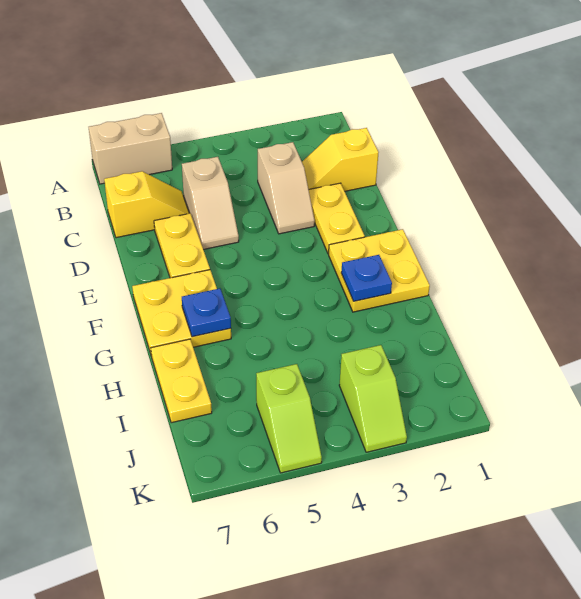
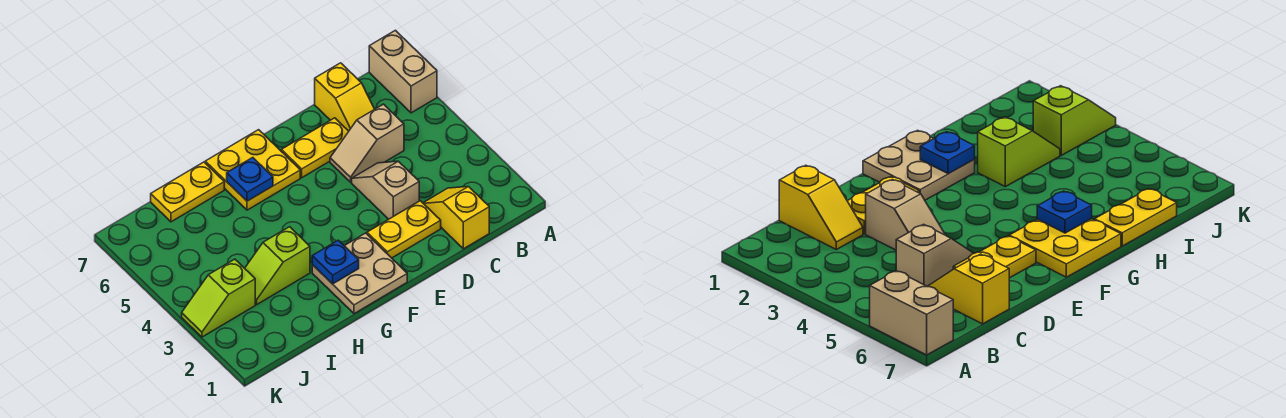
tan slope C3:D3 level 1 top C -> tan slope D3:D4 level 1 top 3
yellow plate F1:G2 level 1 -> tan plate F1:G2 level 1
lime slope J5:K5 level 1 top J -> lime slope H3:I3 level 1 top H

